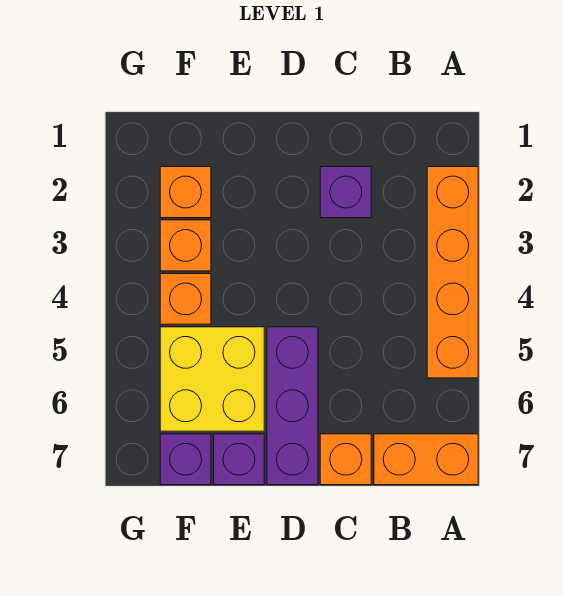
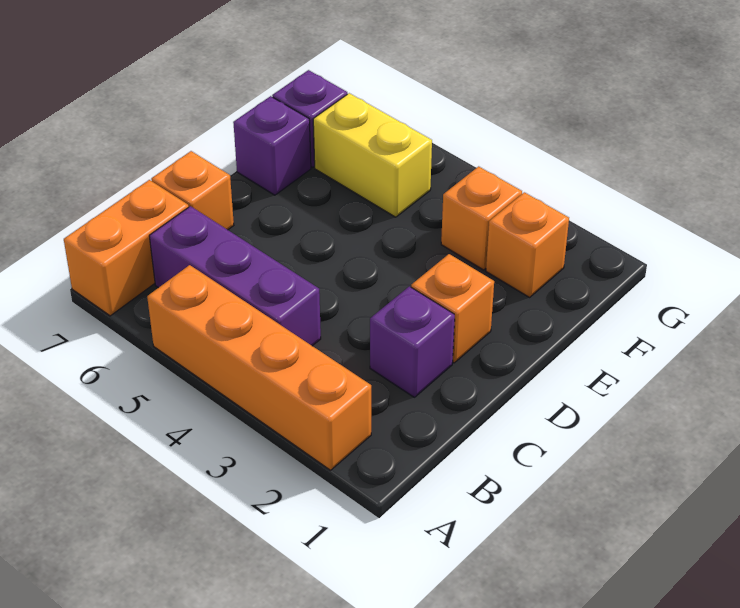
purple brick D5:D7 level 1 -> purple brick B4:B6 level 1
yellow brick E5:F6 level 1 -> yellow brick F5:F6 level 1
orange brick F4 level 1 -> orange brick D2 level 1

